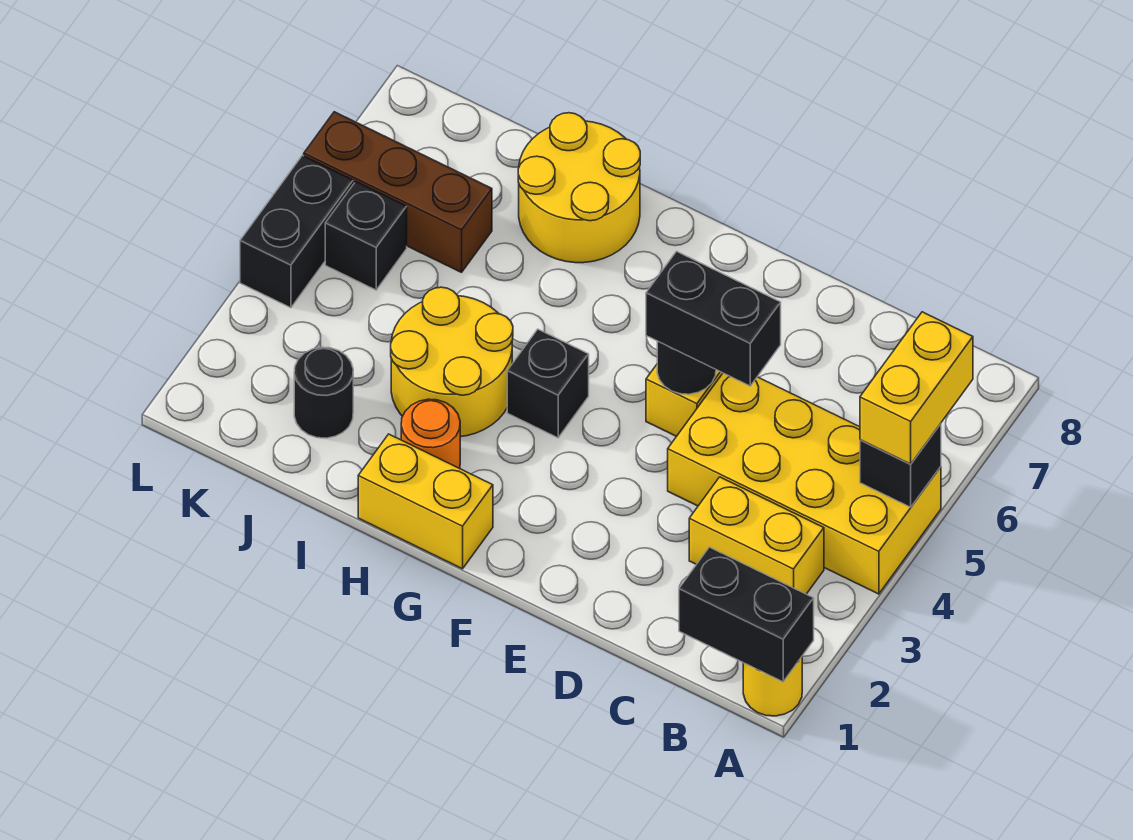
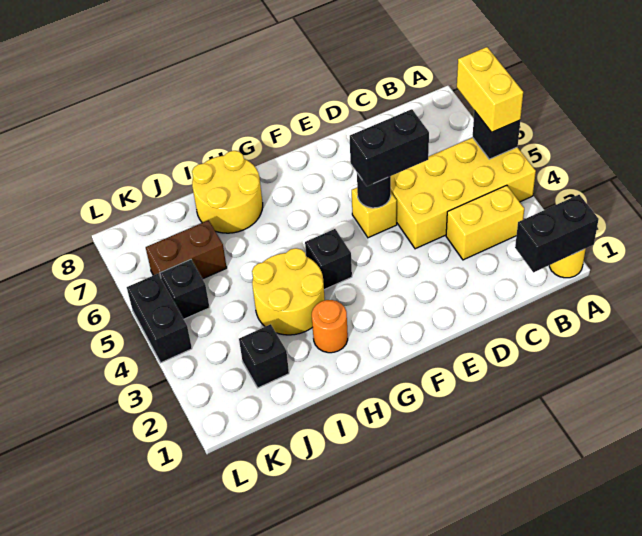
yellow brick G1:H1 level 1 -> none
black round brick J2 level 1 -> black brick J2 level 1
brown brick J6:L6 level 1 -> brown brick J6:K6 level 1

